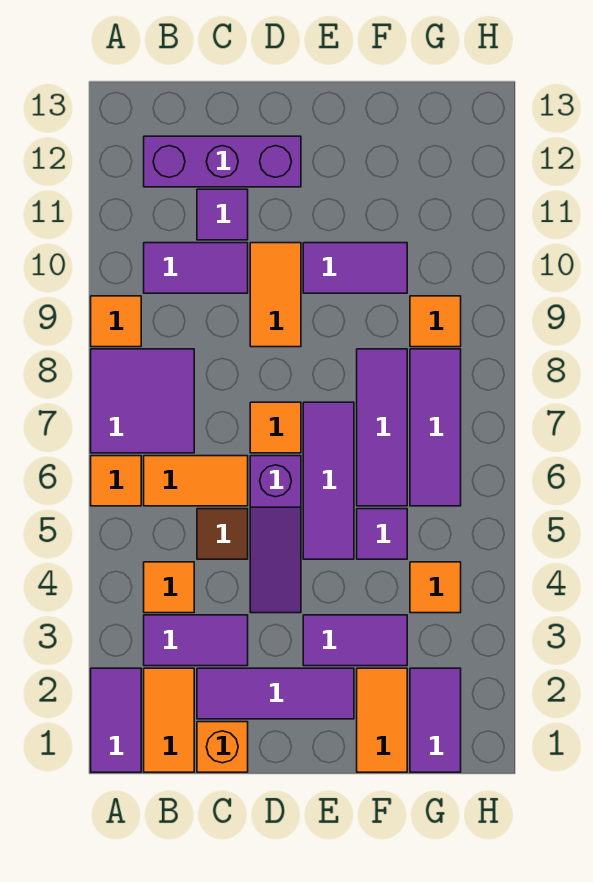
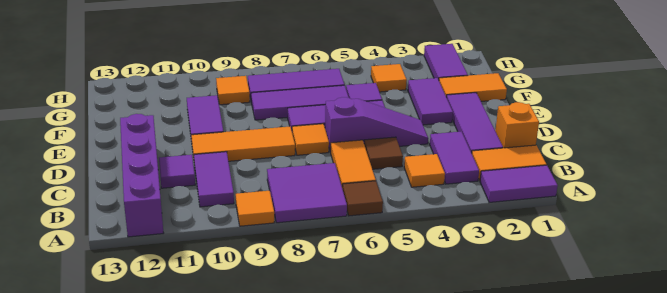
orange tile A6 level 1 -> brown tile A6 level 1
purple brick B12:D12 level 1 -> purple brick A12:D12 level 1
orange tile D9:D10 level 1 -> orange tile D8:D10 level 1
purple tile G1:G2 level 1 -> purple tile G2:H2 level 1

